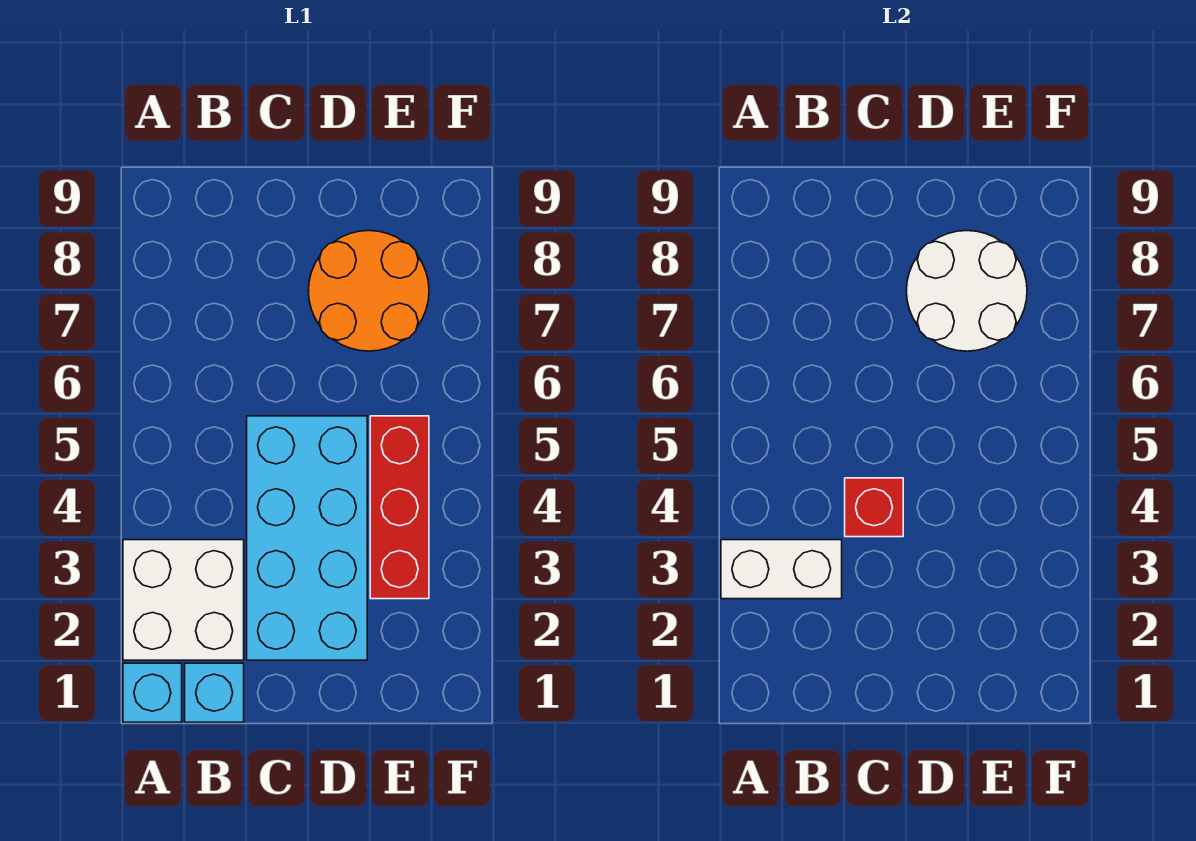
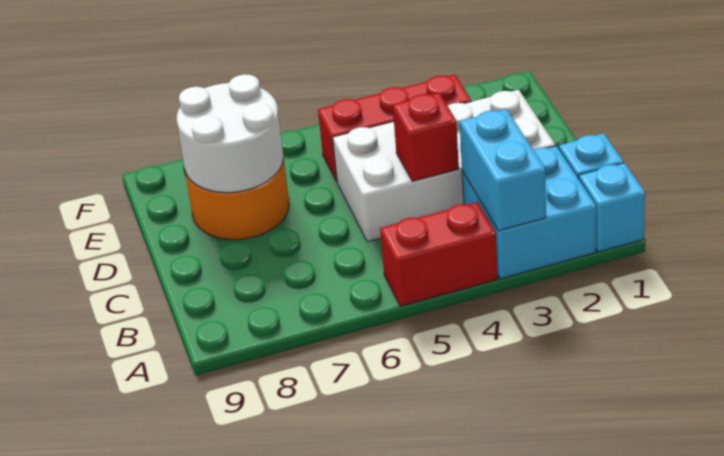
white brick A2:B3 level 1 -> cyan brick A2:B3 level 1
white brick A3:B3 level 2 -> cyan brick A3:B3 level 2
none -> red brick A4:A5 level 1
cyan brick C2:D5 level 1 -> white brick C2:D5 level 1

